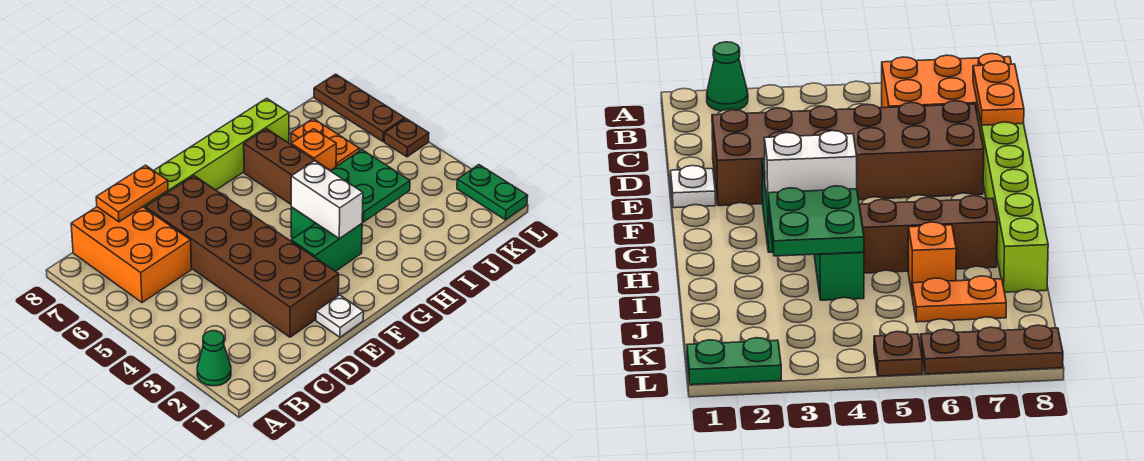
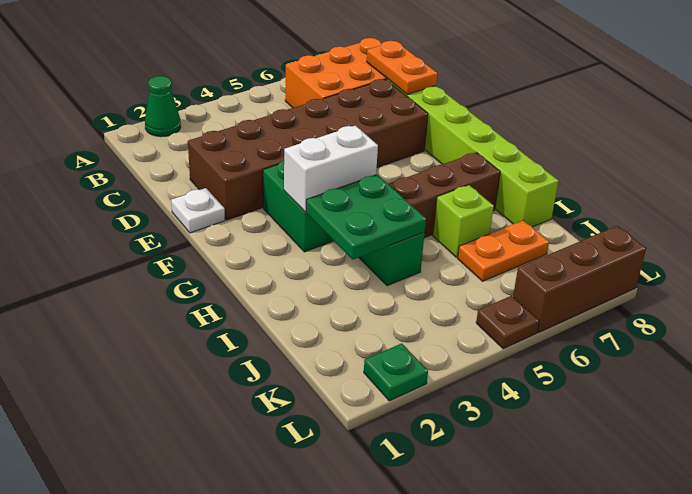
orange brick I6 level 1 -> lime brick I6 level 1
green plate L1:L2 level 1 -> green plate L2 level 1
brown plate L6:L8 level 1 -> brown brick L6:L8 level 1

